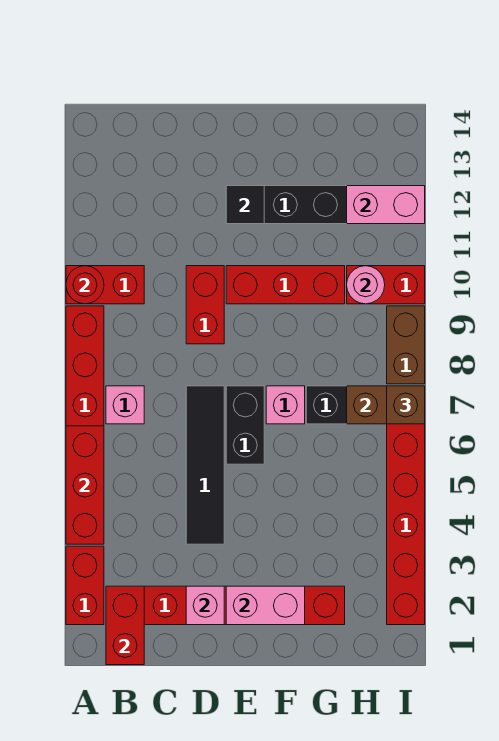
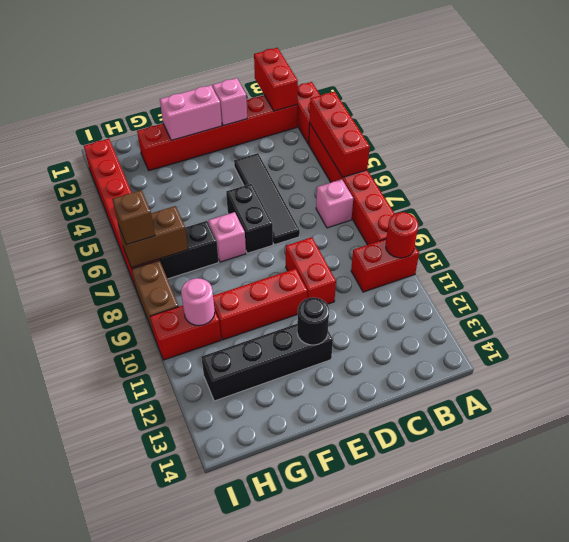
black tile E12 level 2 -> black round brick E12 level 2
pink brick H12:I12 level 2 -> none

